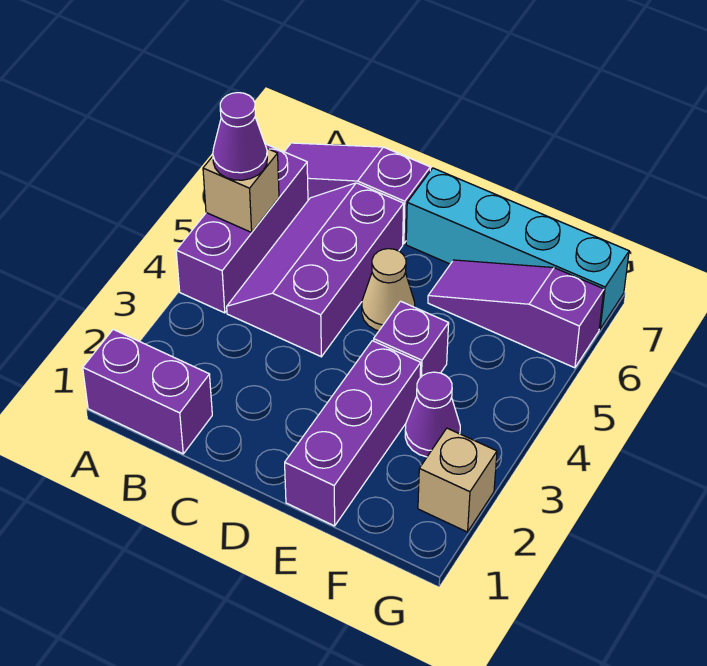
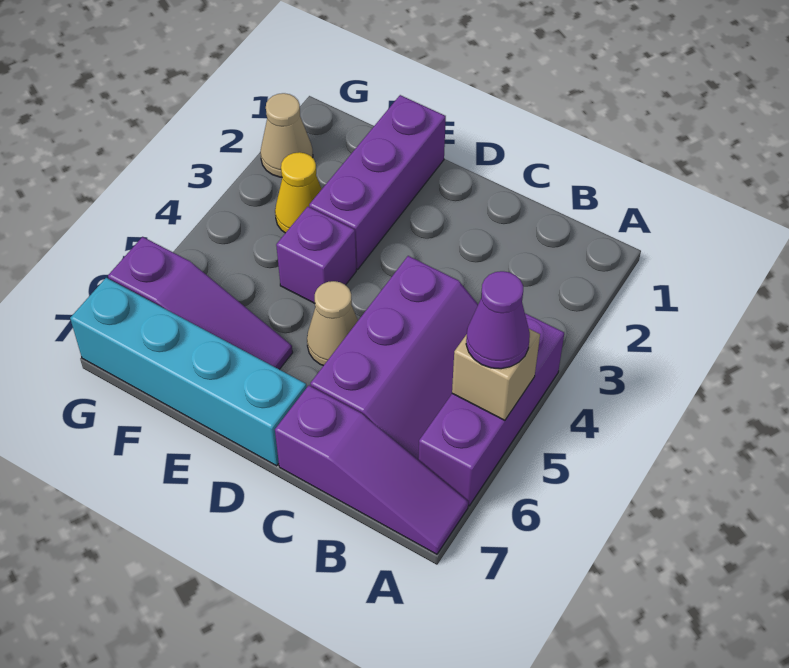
purple brick A1:B1 level 1 -> none
purple cone F3 level 1 -> yellow cone F3 level 1
tan brick G2 level 1 -> tan cone G2 level 1

